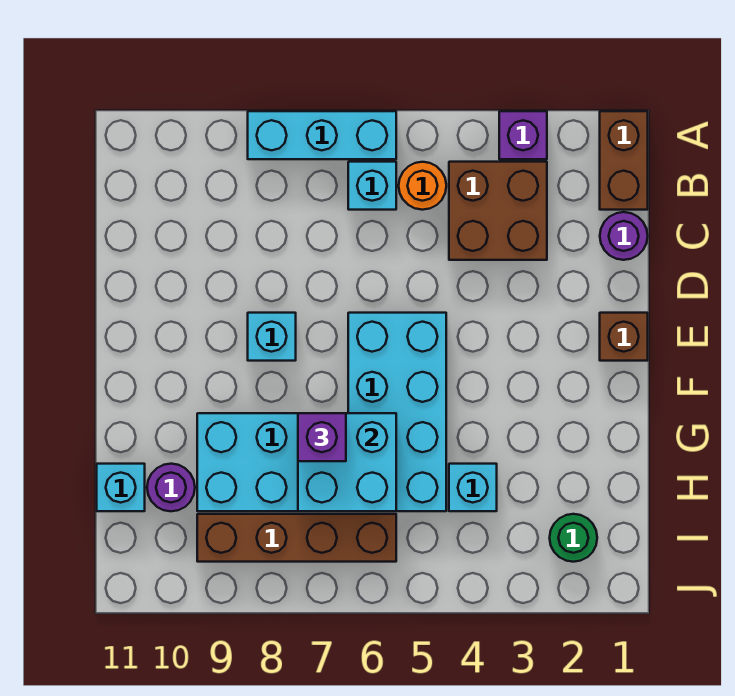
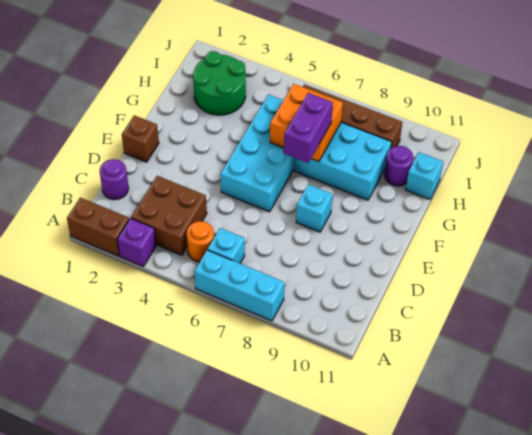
brown brick A1:B1 level 1 -> brown brick A1:A2 level 1
cyan brick G6:H7 level 2 -> orange brick G6:H7 level 2
purple brick G7 level 3 -> purple brick F7:G7 level 3
cyan brick H4 level 1 -> none
green round brick I2 level 1 -> green round brick H2:I3 level 1

